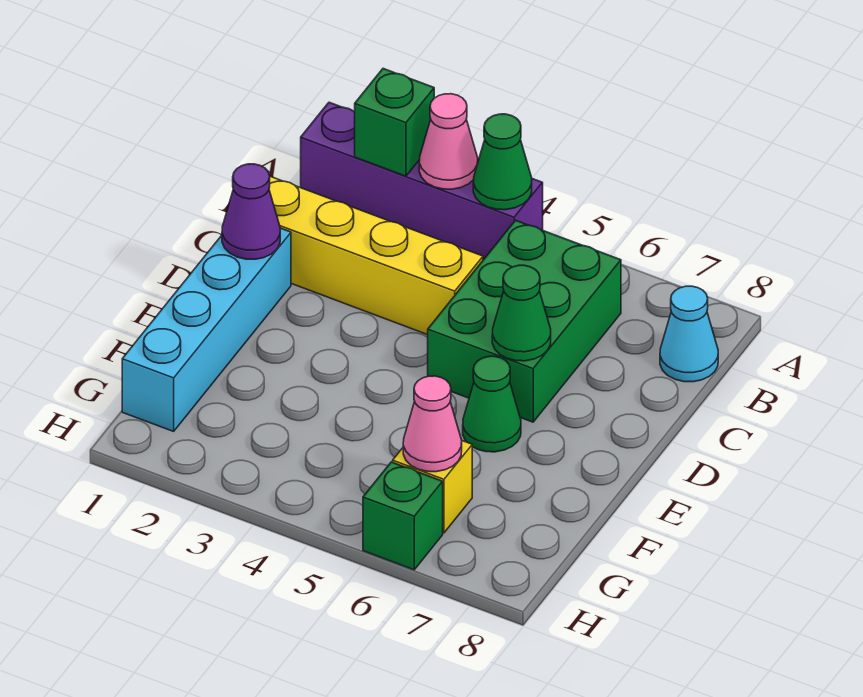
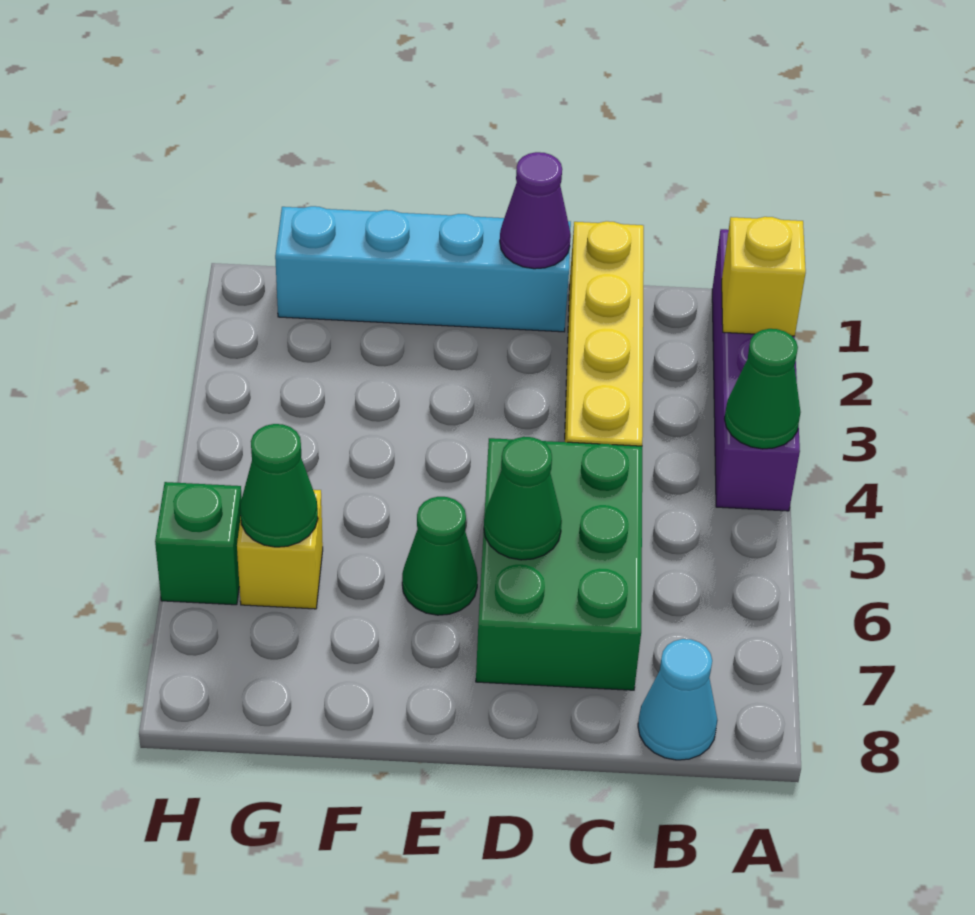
green brick A2 level 2 -> yellow brick A2 level 2
pink cone A3 level 2 -> none
green brick B5:D6 level 1 -> green brick C5:D7 level 1
pink cone G6 level 2 -> green cone G6 level 2

